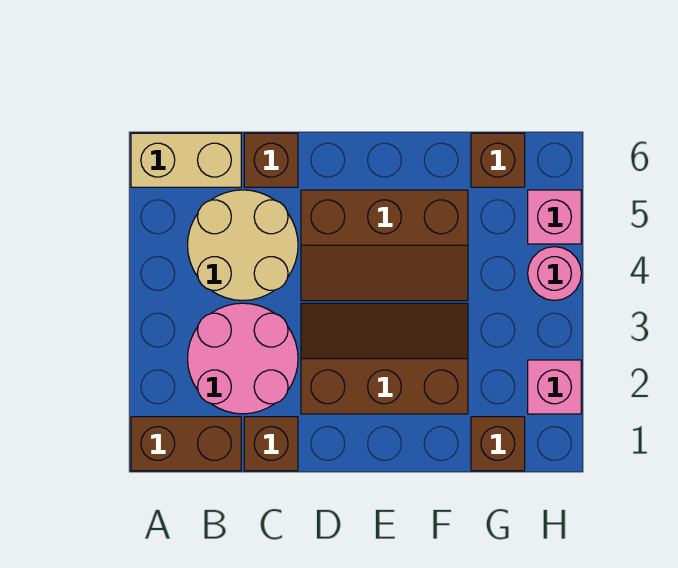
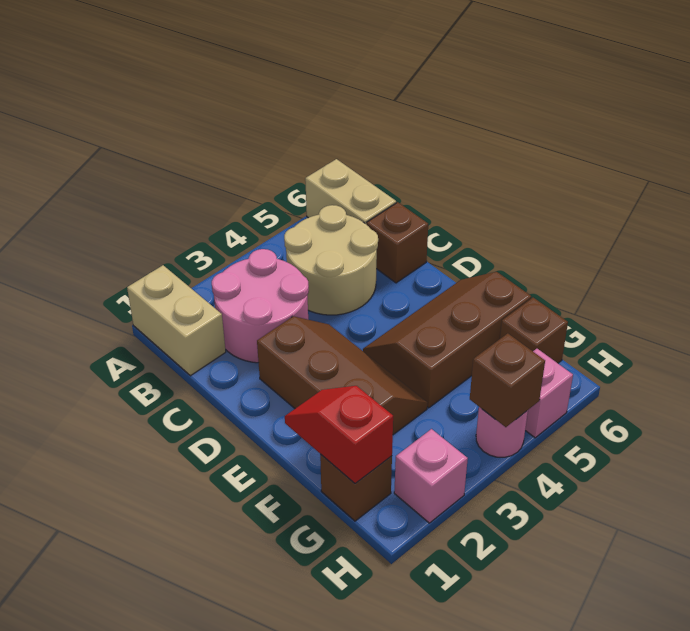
brown brick A1:B1 level 1 -> tan brick A1:B1 level 1
brown brick C1 level 1 -> brown brick H4 level 2
brown slope D4:F5 level 1 top 5 -> brown slope E4:F6 level 1 top F
none -> red slope F1:G1 level 2 top G

